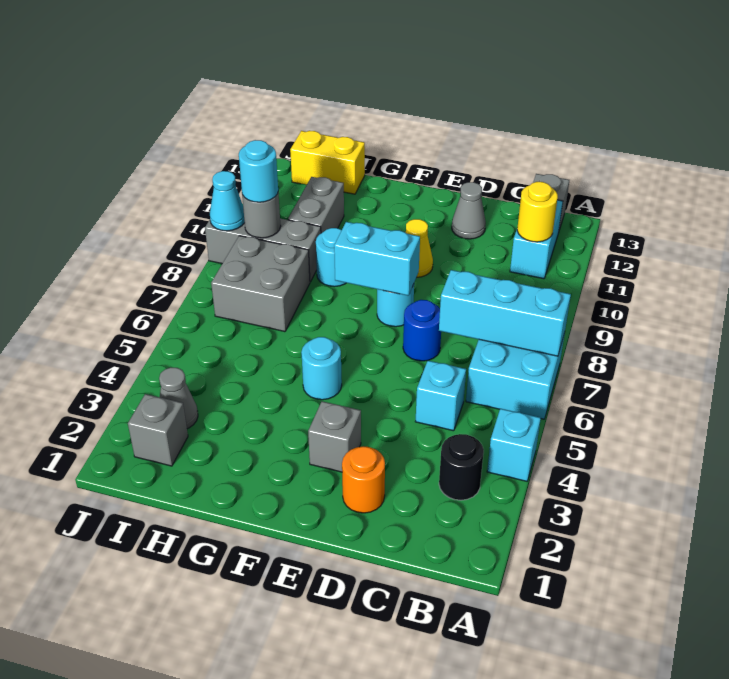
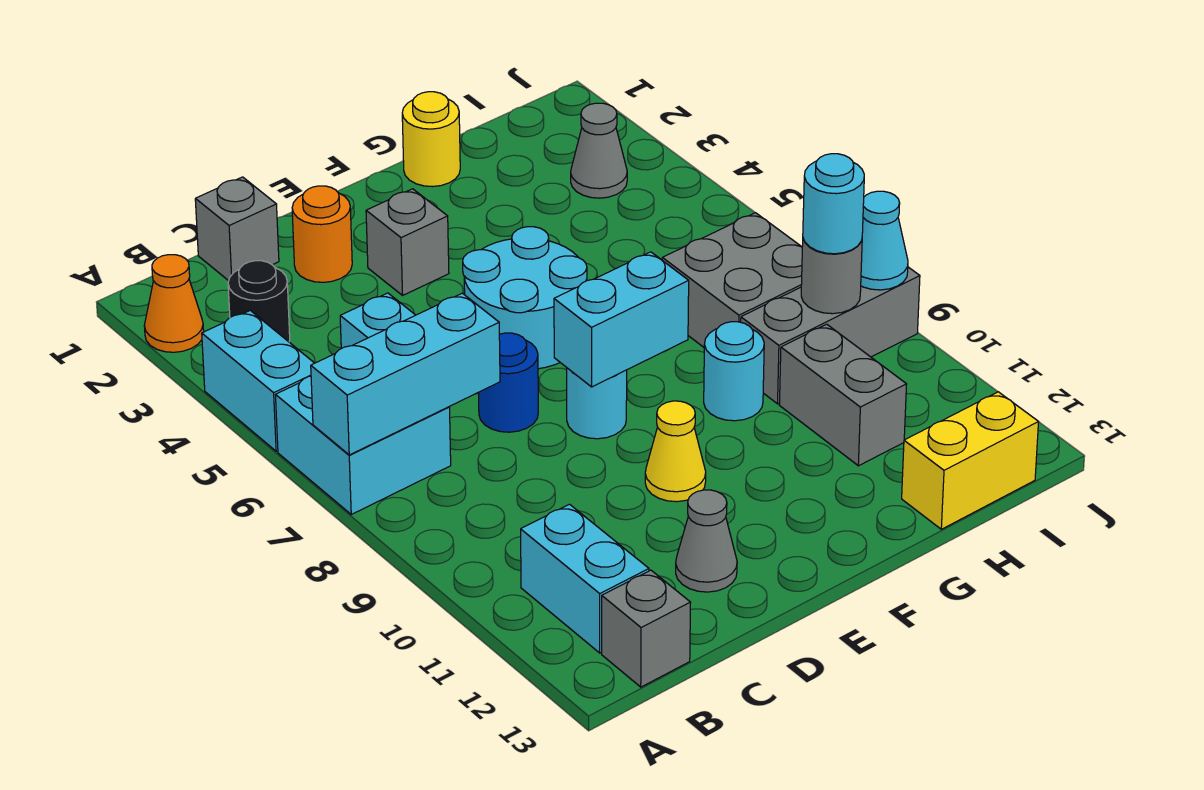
none -> orange cone A2 level 1
cyan brick A4 level 1 -> cyan brick A4:A5 level 1
yellow round brick B11 level 2 -> yellow round brick G1 level 1
cyan round brick F5 level 1 -> cyan round brick E5:F6 level 1
grey brick I2 level 1 -> grey brick C1 level 1

